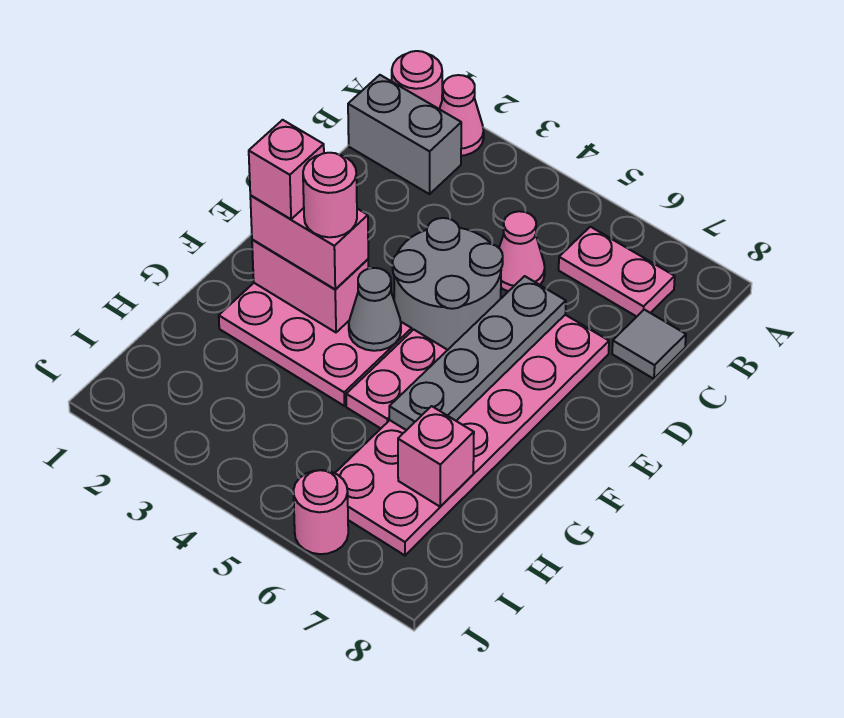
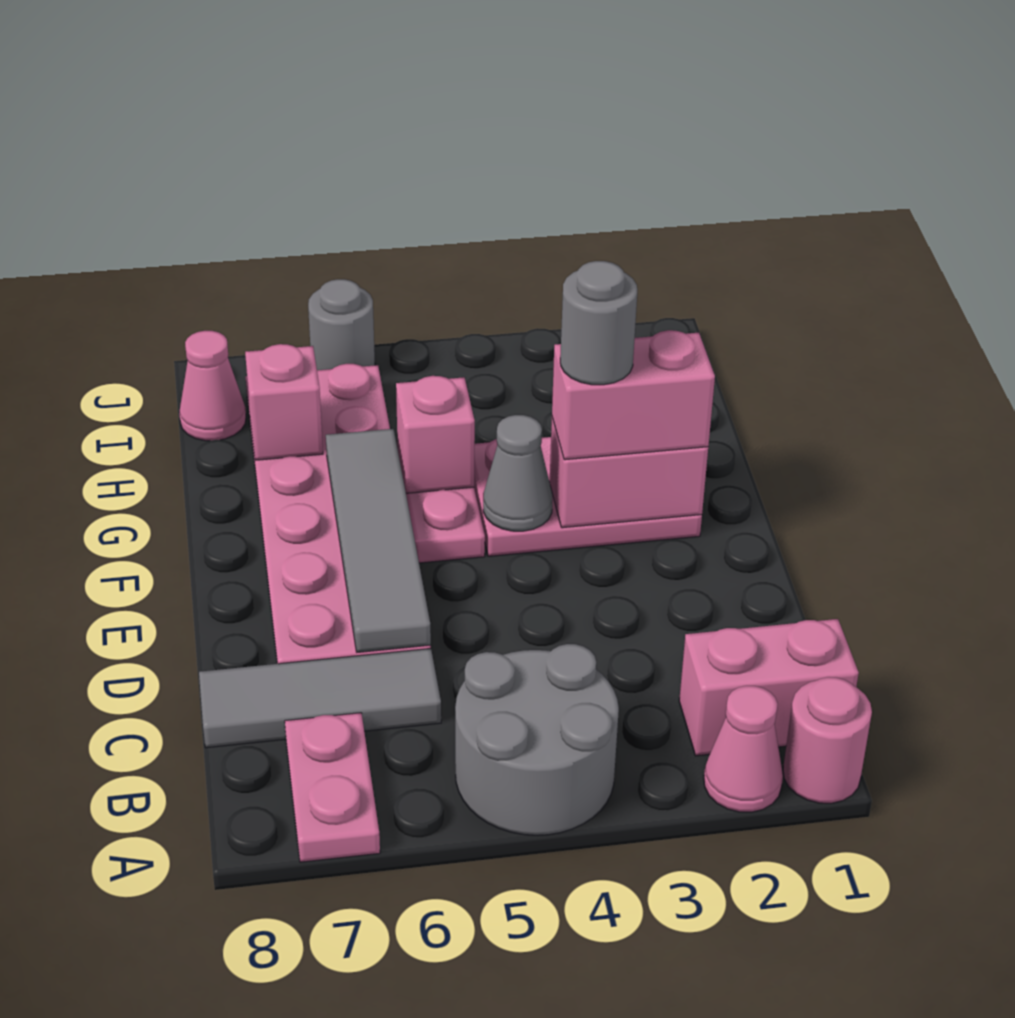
grey brick B1:B2 level 1 -> pink brick B1:B2 level 1
pink plate B6:B7 level 1 -> pink plate A7:B7 level 1
pink cone C5 level 1 -> pink cone I8 level 1
grey tile C8 level 1 -> grey tile C6:C8 level 1
grey round brick D4:E5 level 1 -> grey round brick A4:B5 level 1
grey plate D6:G6 level 2 -> grey tile D6:G6 level 2
pink brick F2 level 4 -> pink brick G5 level 2
pink round brick F3 level 4 -> grey round brick F3 level 4
pink round brick J6 level 1 -> grey round brick J6 level 1

